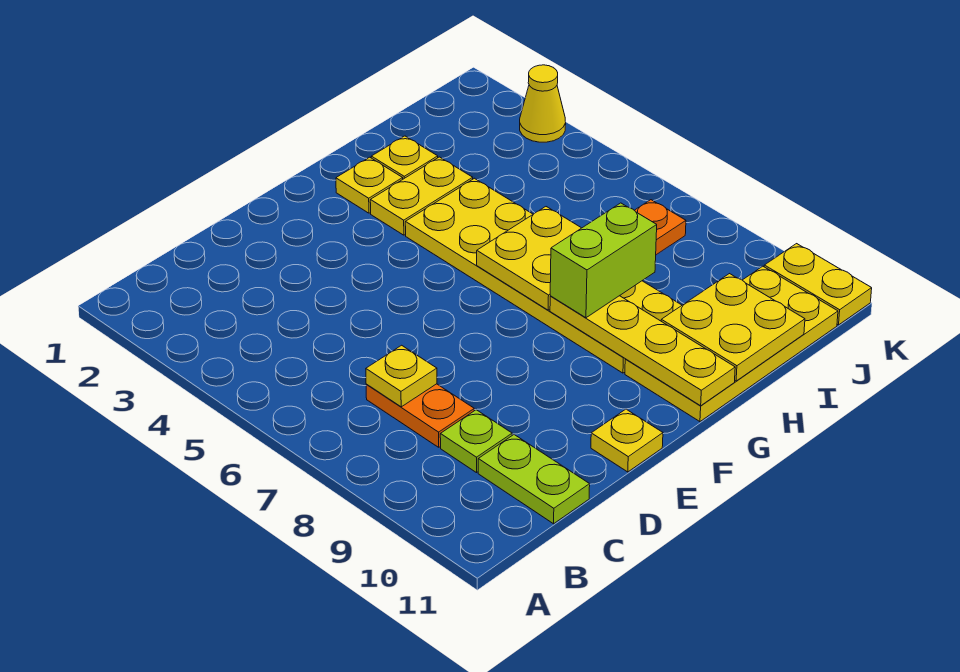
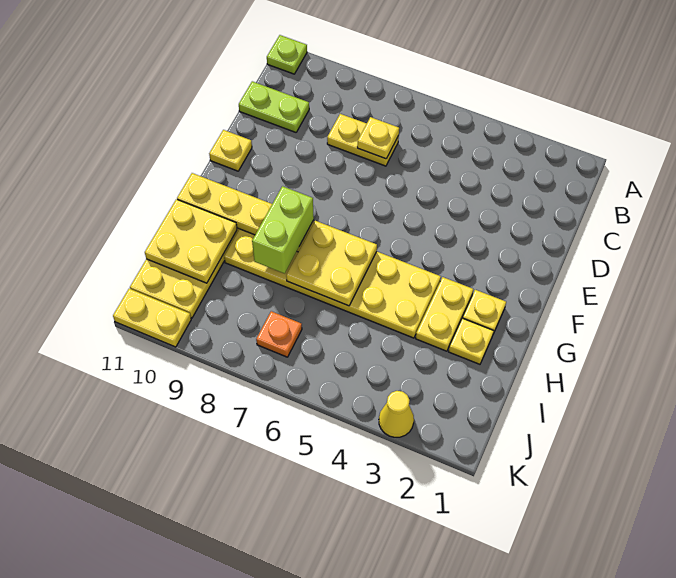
orange plate C7:C8 level 1 -> yellow plate C7:C8 level 1
lime plate C9 level 1 -> lime plate A11 level 1

